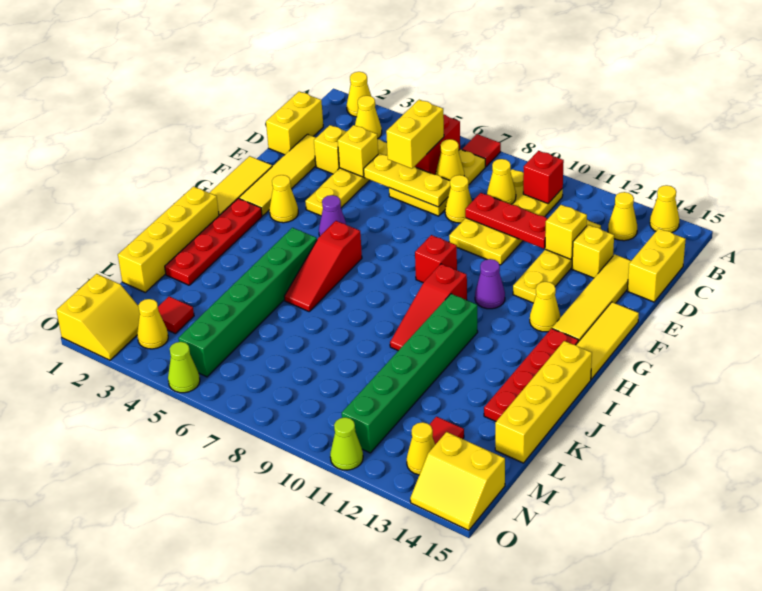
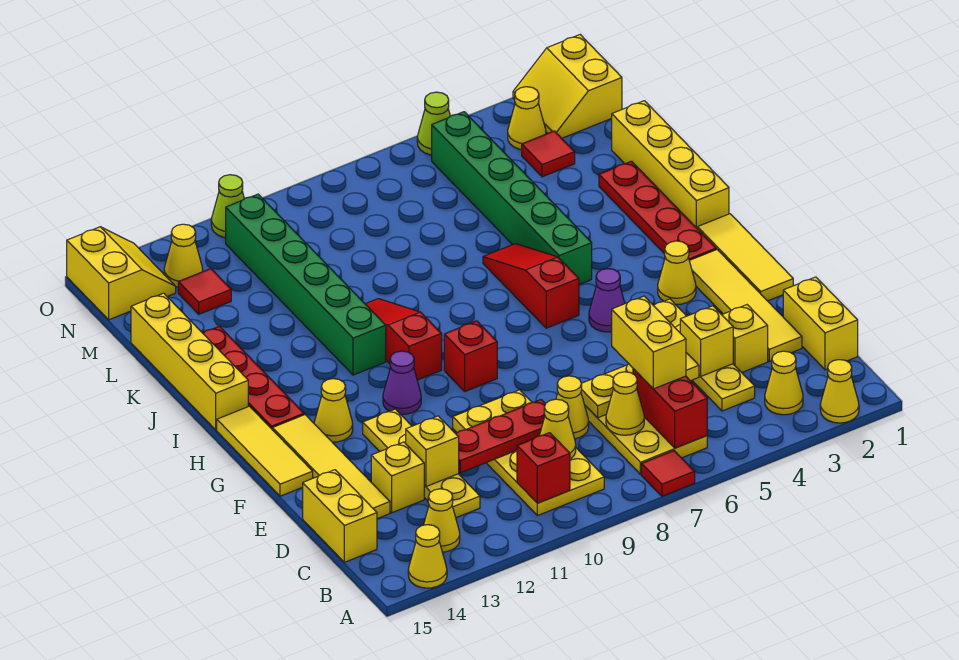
yellow slope N14:O15 level 1 top N -> yellow slope N14:O15 level 1 top 15

